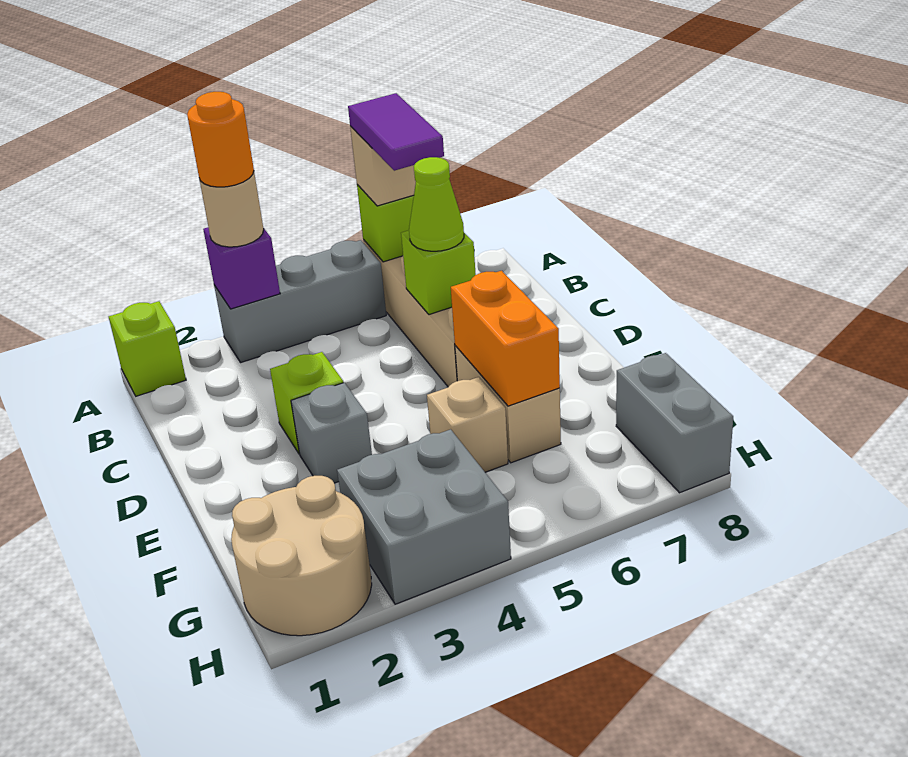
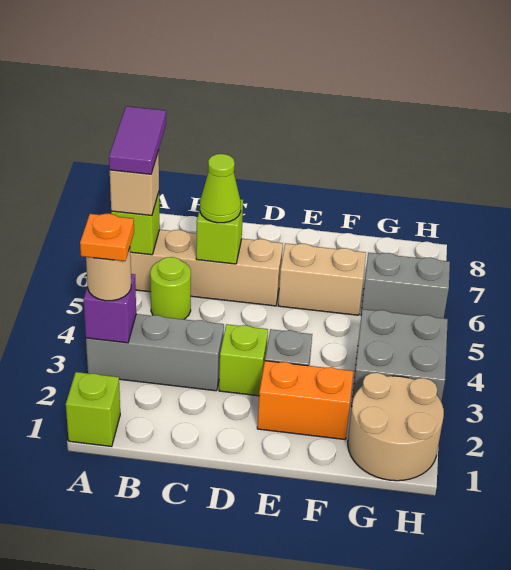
grey brick A3:A5 level 1 -> grey brick A3:C3 level 1
orange round brick A3 level 4 -> orange plate A3 level 4
purple tile A6:B6 level 4 -> purple tile A6:A7 level 4
none -> lime round brick B5 level 1
orange brick E6:F6 level 2 -> orange brick E2:F2 level 1
tan brick F5 level 1 -> none
grey brick G8:H8 level 1 -> grey brick G6:H6 level 1

